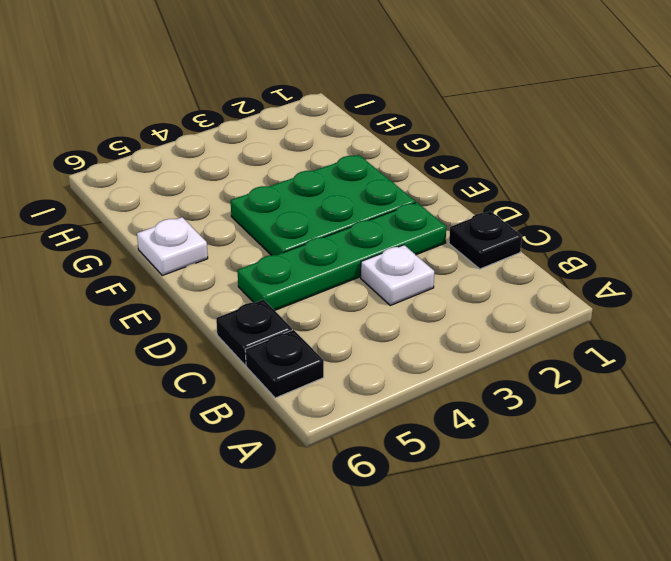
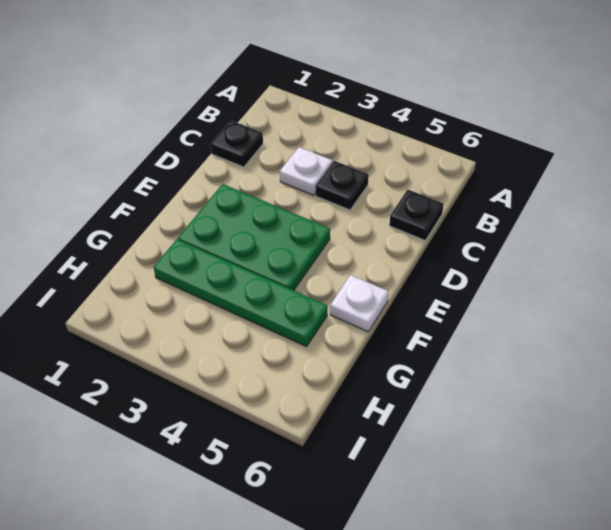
black plate B6 level 1 -> black plate C4 level 1
green plate D2:D5 level 1 -> green plate G2:G5 level 1

